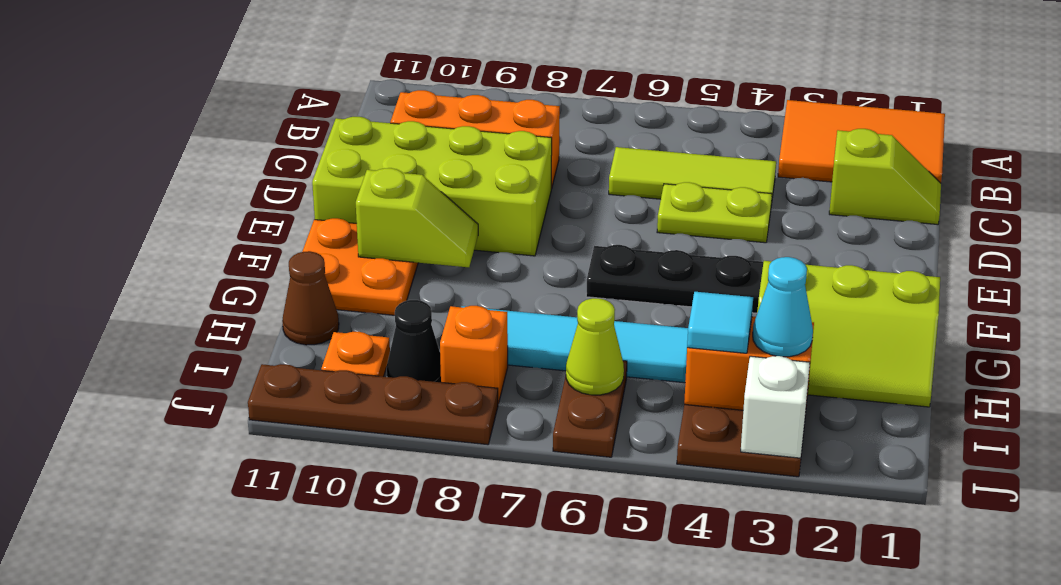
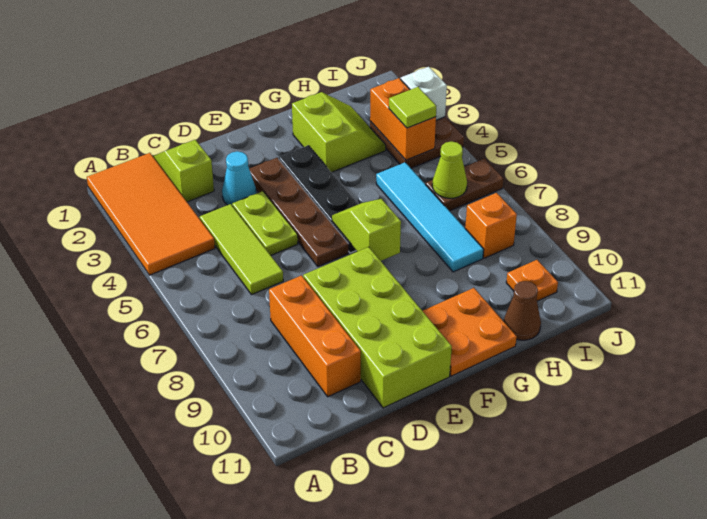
orange tile A1:B3 level 1 -> orange tile A1:B4 level 1
lime slope F9:F10 level 2 top 10 -> lime slope F6:F7 level 2 top 7
lime slope G1:H3 level 1 top G -> lime slope G2:H3 level 1 top G
cyan cone I3 level 3 -> cyan cone D3 level 1
cyan tile I4 level 3 -> lime tile I4 level 3
black cone I9 level 1 -> none
brown plate J8:J11 level 1 -> brown plate E3:E6 level 1

